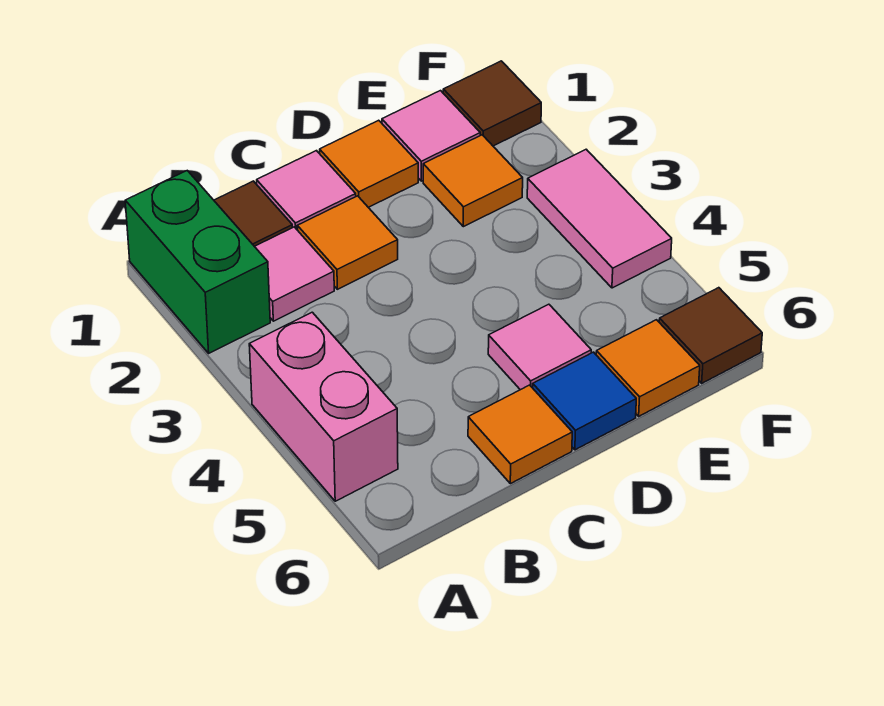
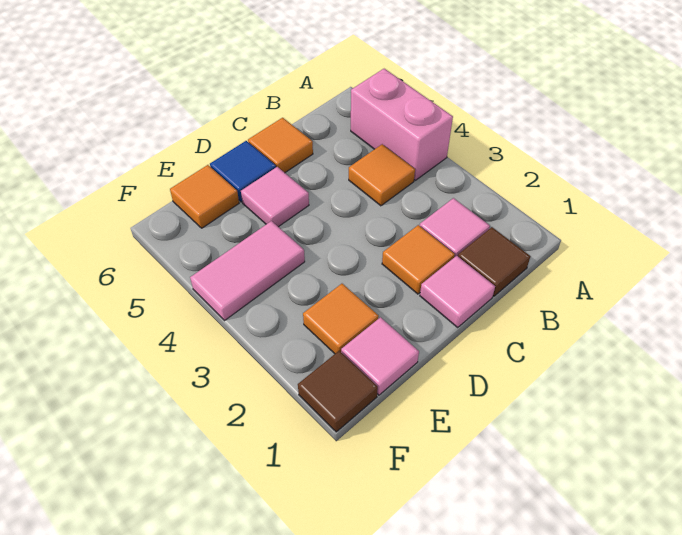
green brick A1:A2 level 1 -> none
orange tile D1 level 1 -> orange tile B4 level 1
pink tile F3:F4 level 1 -> pink tile E4:F4 level 1
brown tile F6 level 1 -> none

